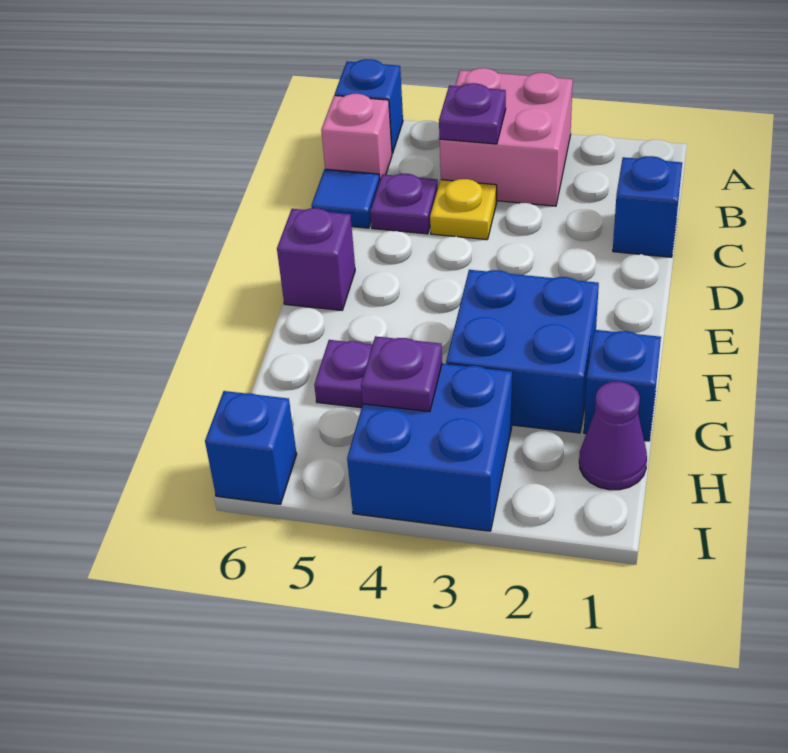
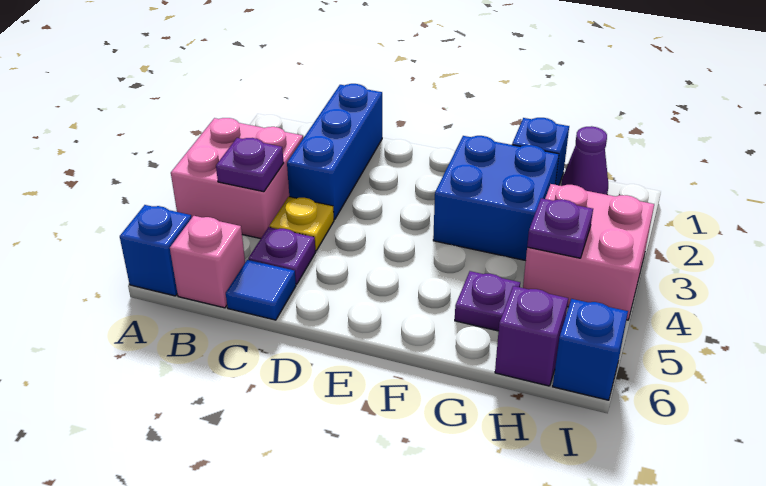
blue brick C1 level 1 -> blue brick C1:C3 level 1
purple brick E6 level 1 -> purple brick H6 level 1
blue brick H3:I4 level 1 -> pink brick H3:I4 level 1

